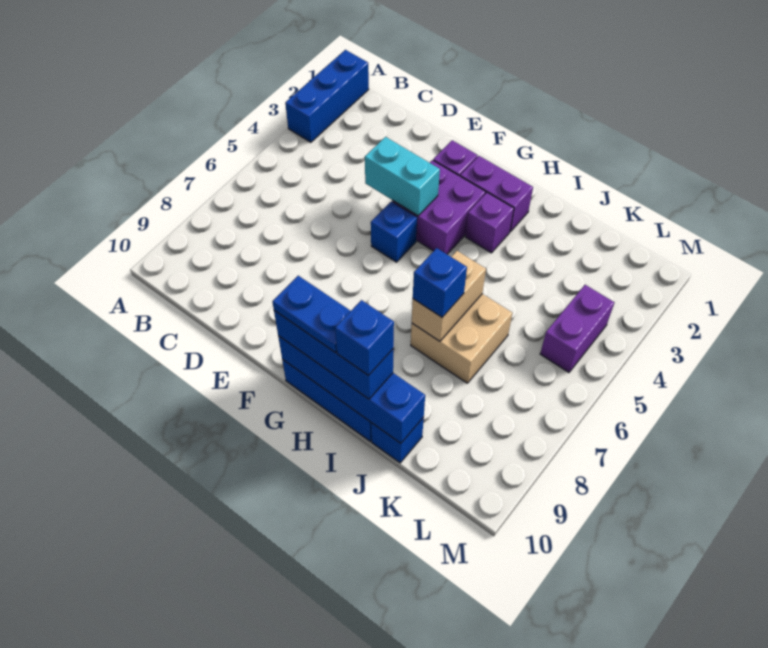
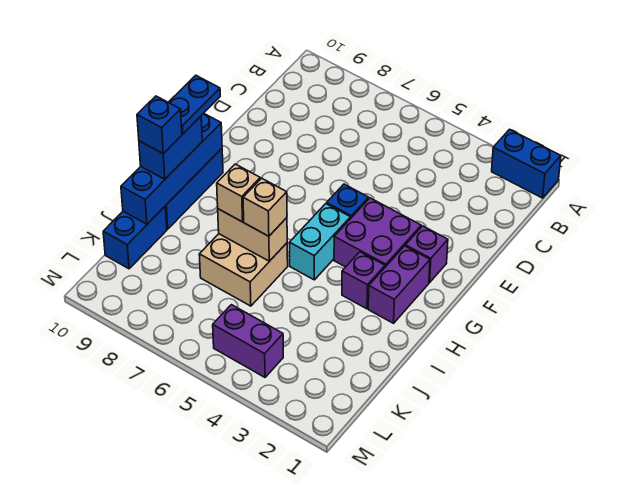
blue brick A1:A3 level 1 -> blue brick A1:A2 level 1
cyan brick E4:F4 level 2 -> cyan brick G5:H5 level 1
blue brick G10:I10 level 3 -> blue brick H10:I10 level 3
none -> tan brick I6 level 3
blue brick I7 level 3 -> tan brick I7 level 3
blue brick J10 level 1 -> blue brick J10:K10 level 1

